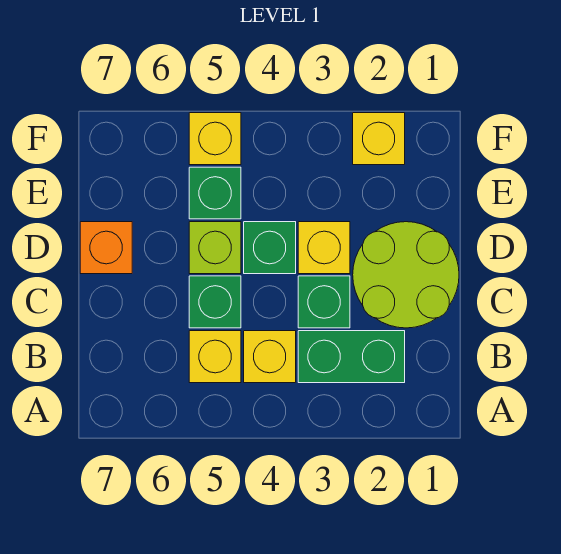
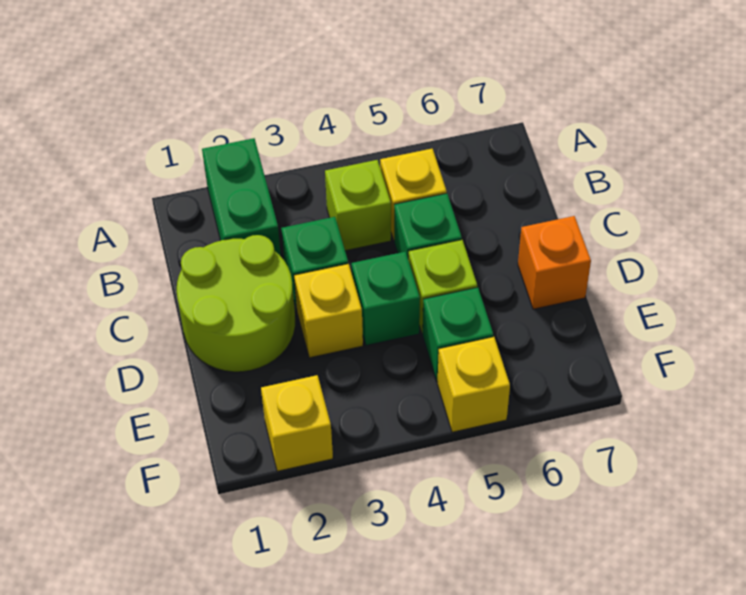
green brick B2:B3 level 1 -> green brick A2:B2 level 1
yellow brick B4 level 1 -> lime brick B4 level 1

